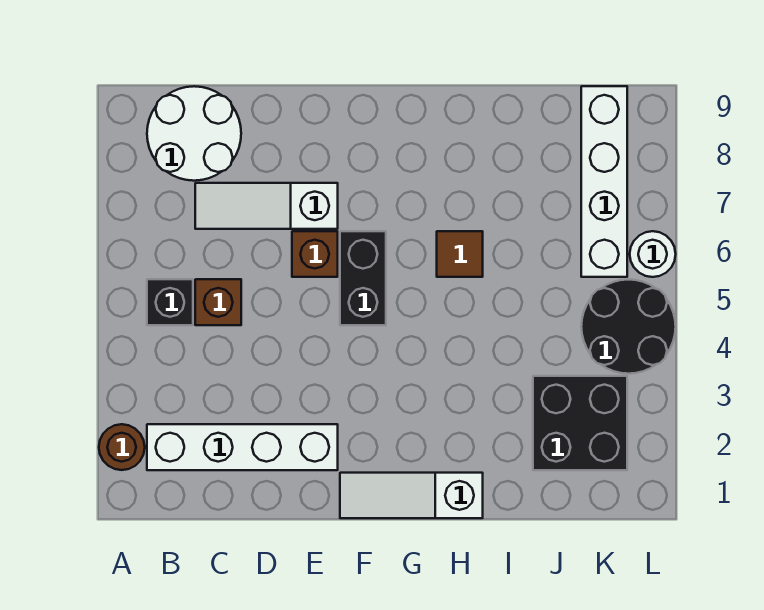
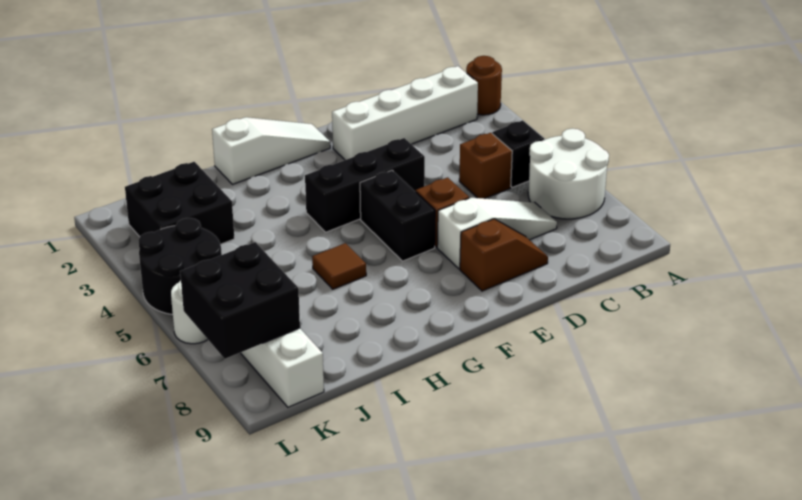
white round brick B8:C9 level 1 -> white round brick A6:B7 level 1
none -> brown slope D8:E8 level 1 top E
none -> black brick E4:G4 level 1
none -> black brick K7:L8 level 2

